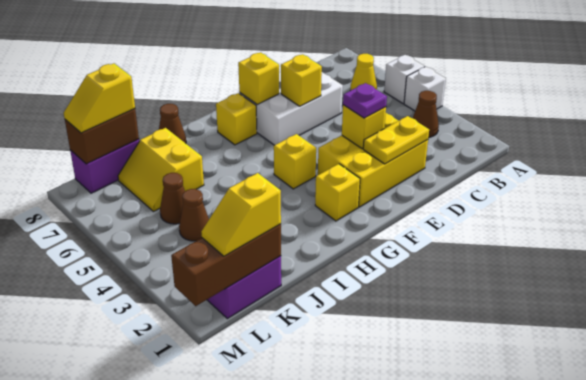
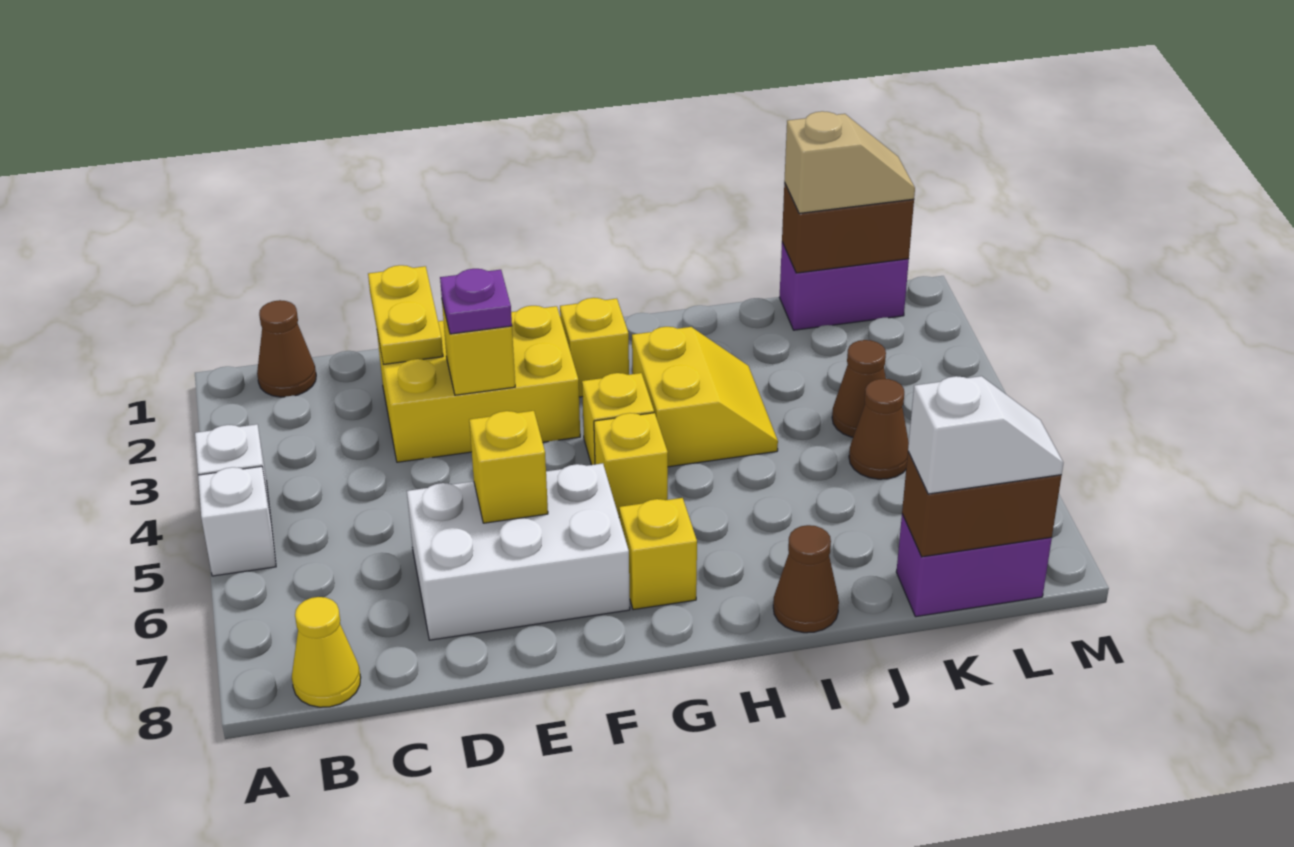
brown cone B3 level 1 -> brown cone B1 level 1
yellow cone B6 level 1 -> yellow cone B8 level 1
yellow plate D2:E2 level 2 -> yellow plate D1:D2 level 2
yellow brick F7 level 2 -> yellow brick G5 level 1
yellow slope J6:K7 level 1 top J -> yellow slope H3:I4 level 1 top H
brown brick K1:M1 level 2 -> brown brick K1:L1 level 2
yellow slope K1:L1 level 3 top K -> tan slope K1:L1 level 3 top K
yellow slope K8:L8 level 3 top K -> white slope K8:L8 level 3 top K

